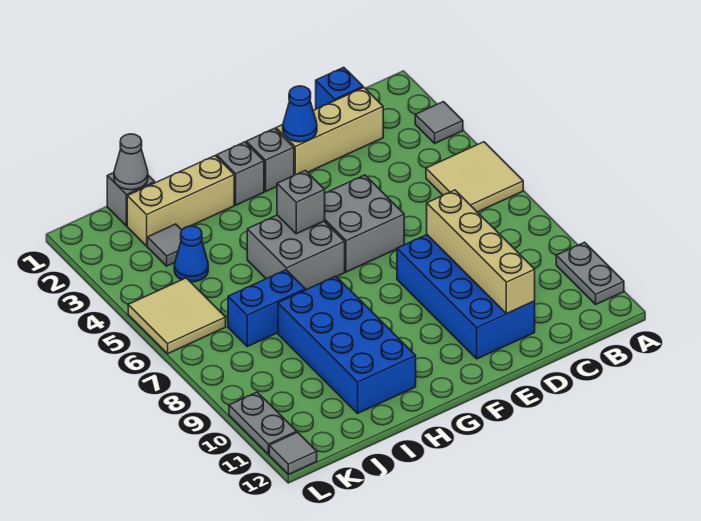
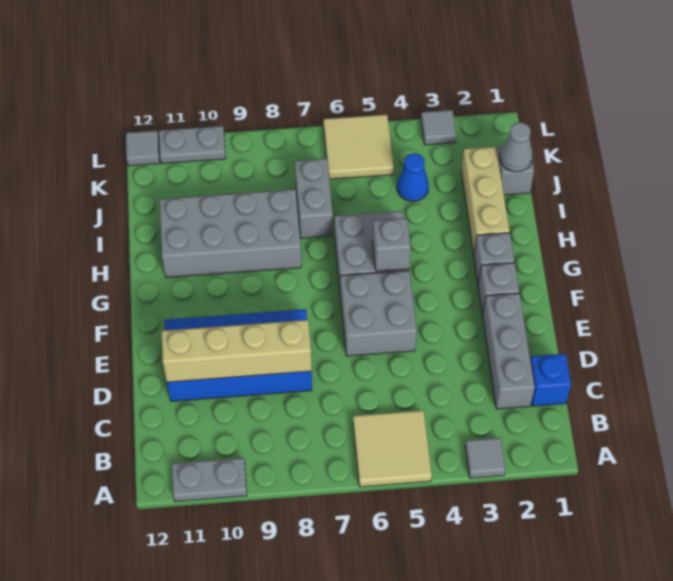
tan brick C2:E2 level 1 -> grey brick C2:E2 level 1
blue cone E2 level 2 -> none
blue brick H8:I11 level 1 -> grey brick H8:I11 level 1
blue brick I7:J7 level 1 -> grey brick I7:J7 level 1
grey tile J3 level 1 -> grey tile L3 level 1

